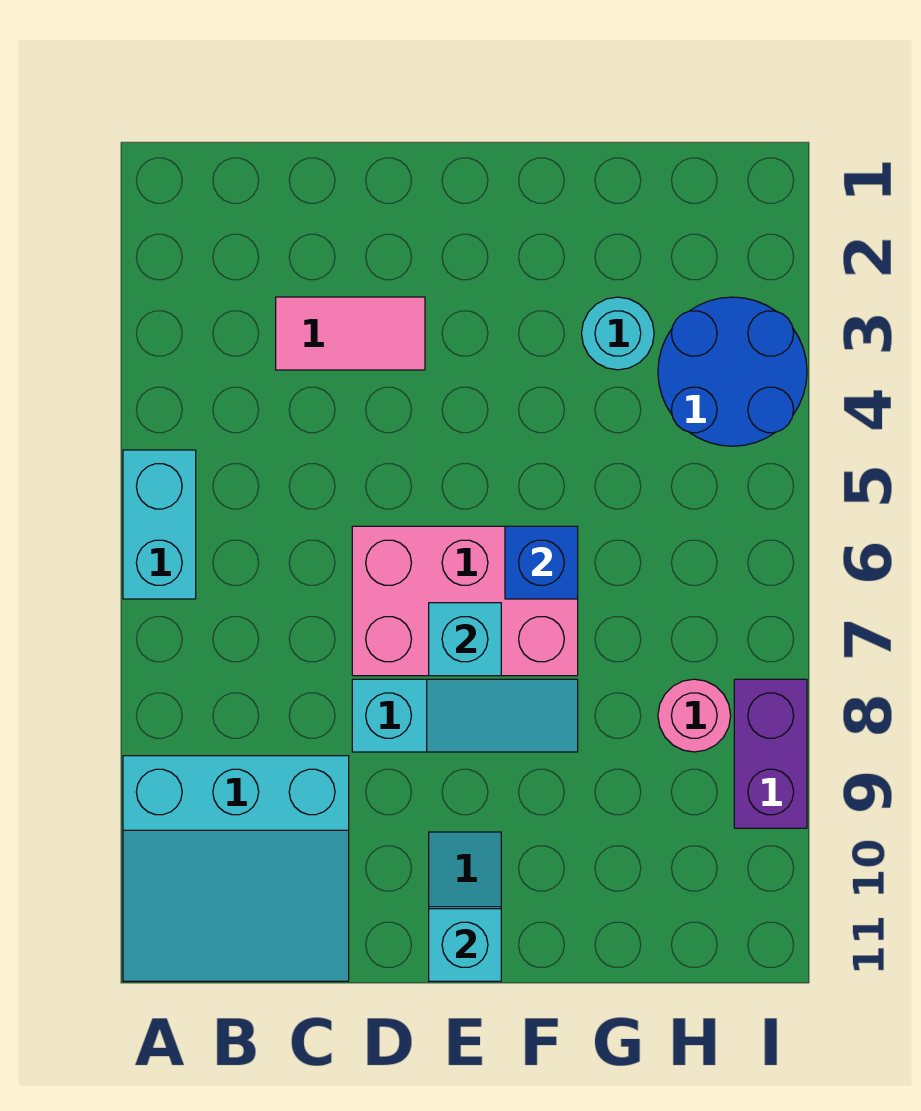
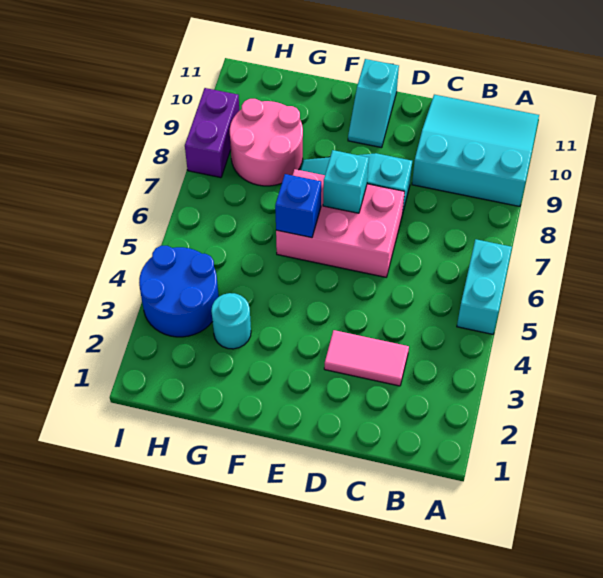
cyan brick E11 level 2 -> none
pink round brick H8 level 1 -> pink round brick G8:H9 level 1

